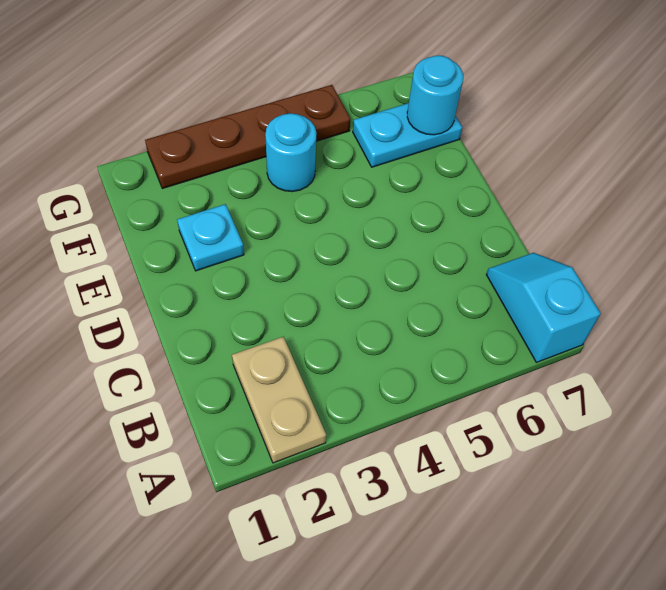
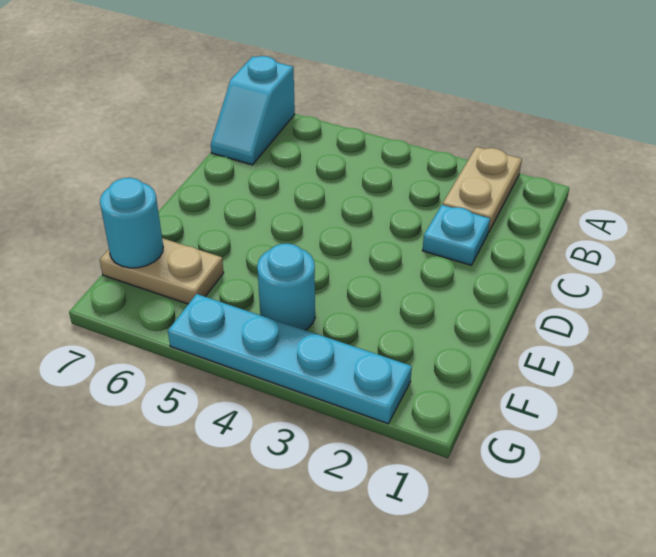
cyan plate E2 level 1 -> cyan plate C2 level 1
cyan plate F6:F7 level 1 -> tan plate F6:F7 level 1
brown plate G2:G5 level 1 -> cyan plate G2:G5 level 1

